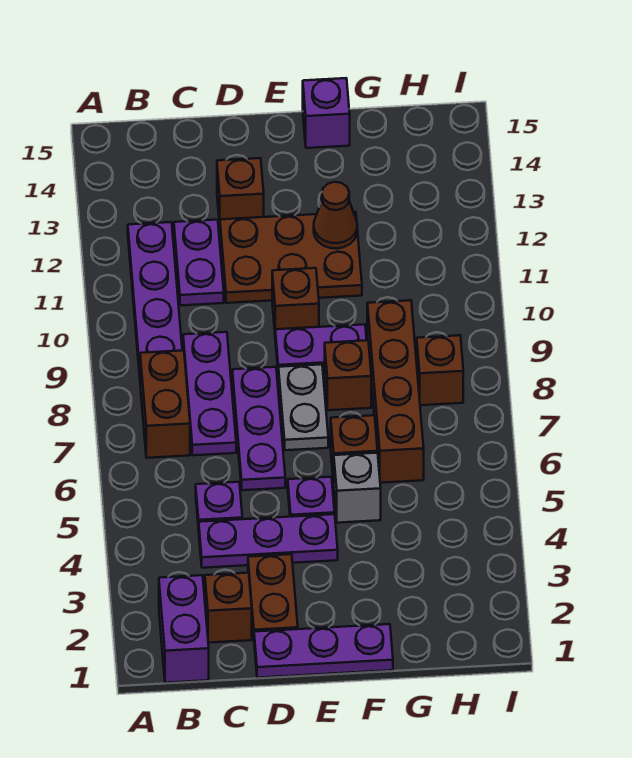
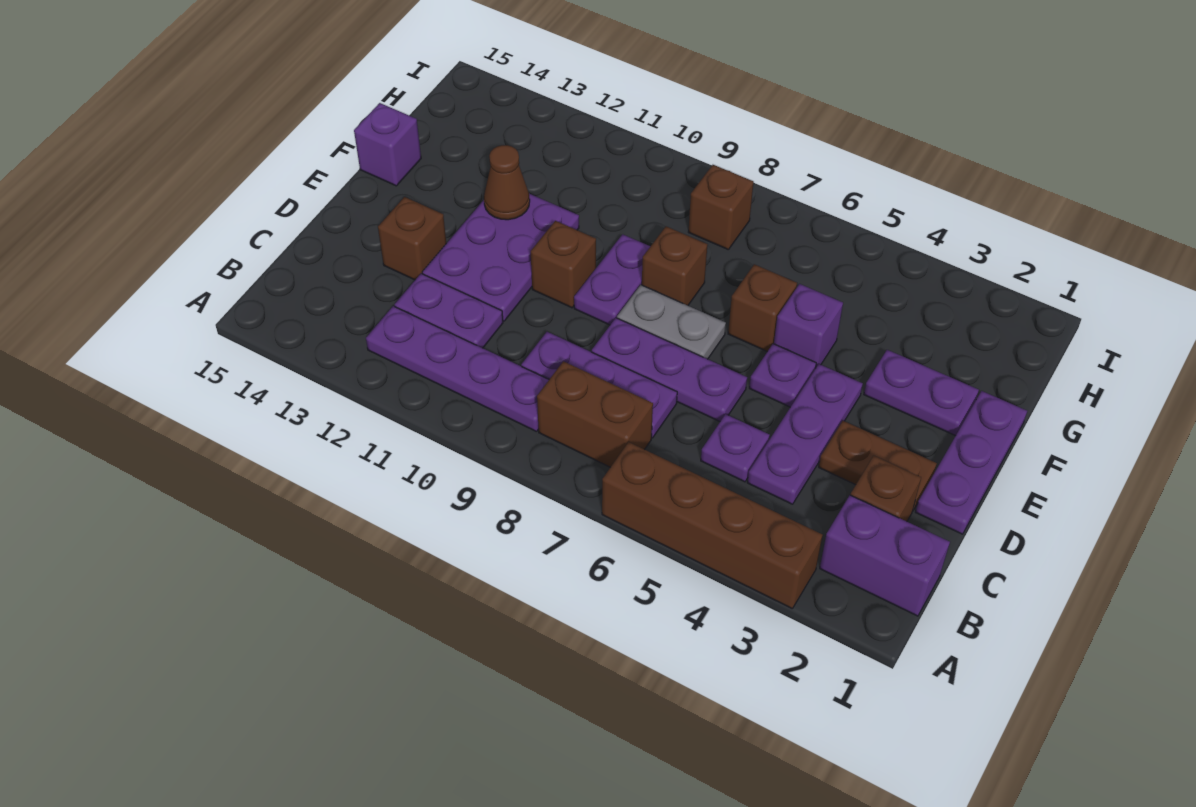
brown plate D11:F12 level 1 -> purple plate D11:F12 level 1
none -> purple plate F2:F3 level 1
grey brick F5 level 1 -> purple brick F5 level 1
brown brick G6:G9 level 1 -> brown brick A3:A6 level 1

